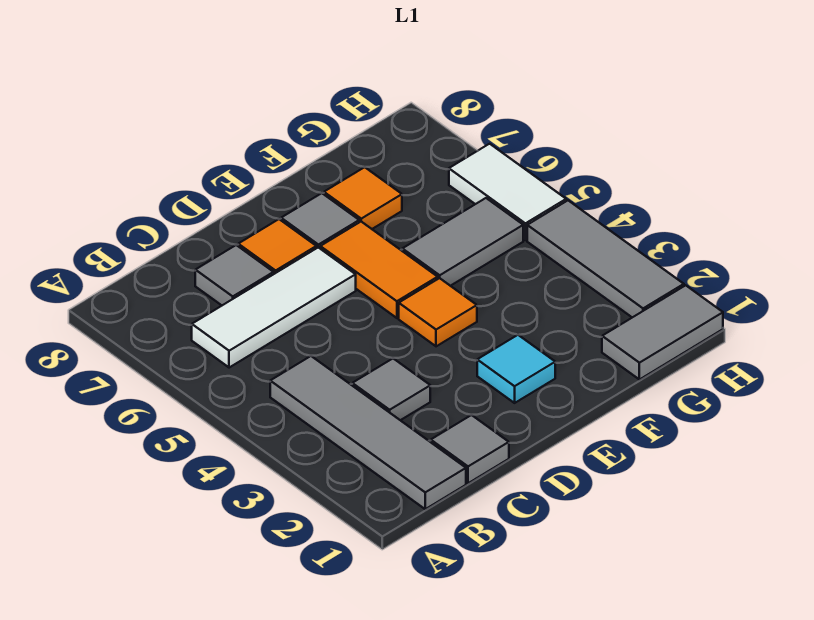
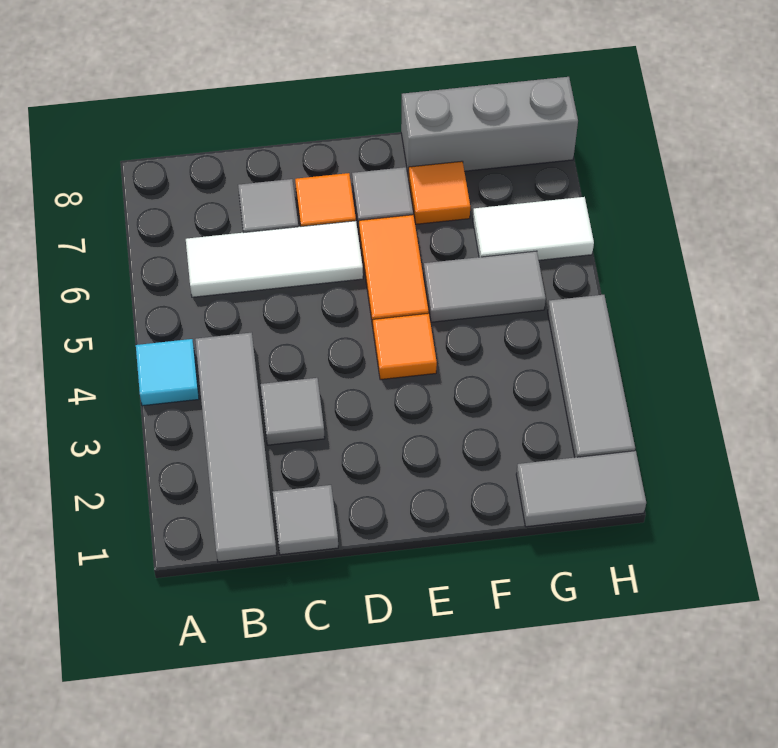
cyan tile E2 level 1 -> cyan tile A4 level 1
none -> grey brick F8:H8 level 1
white tile H5:H6 level 1 -> white tile G6:H6 level 1

